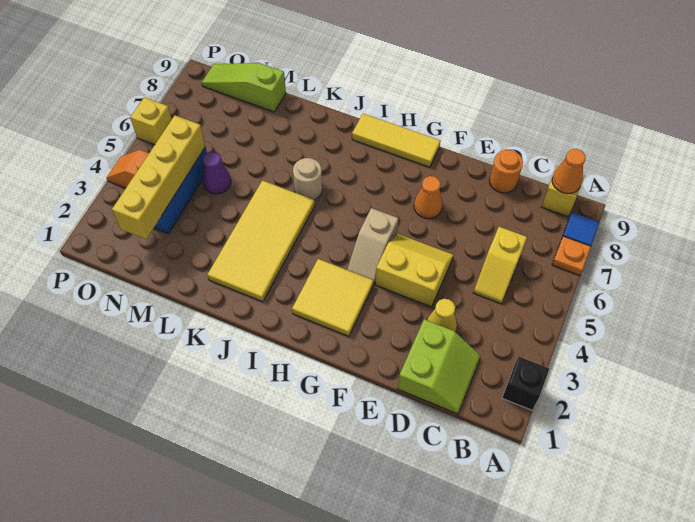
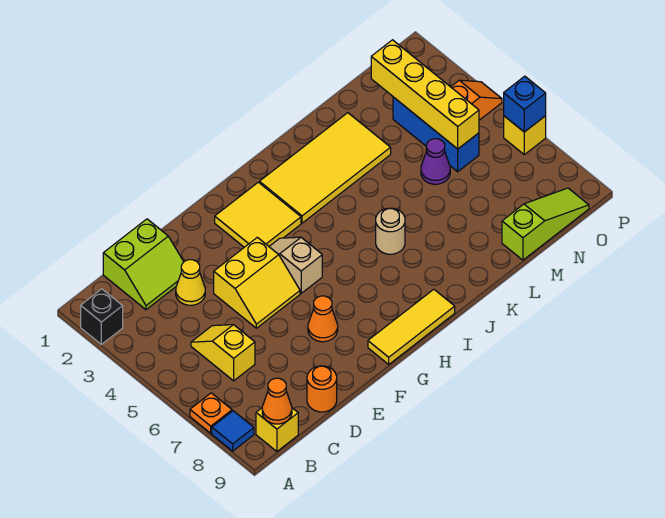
lime slope C1:D2 level 1 top D -> lime slope C1:D2 level 1 top 1
yellow tile J2:K5 level 1 -> yellow tile I2:L3 level 1
none -> blue brick P6 level 2

